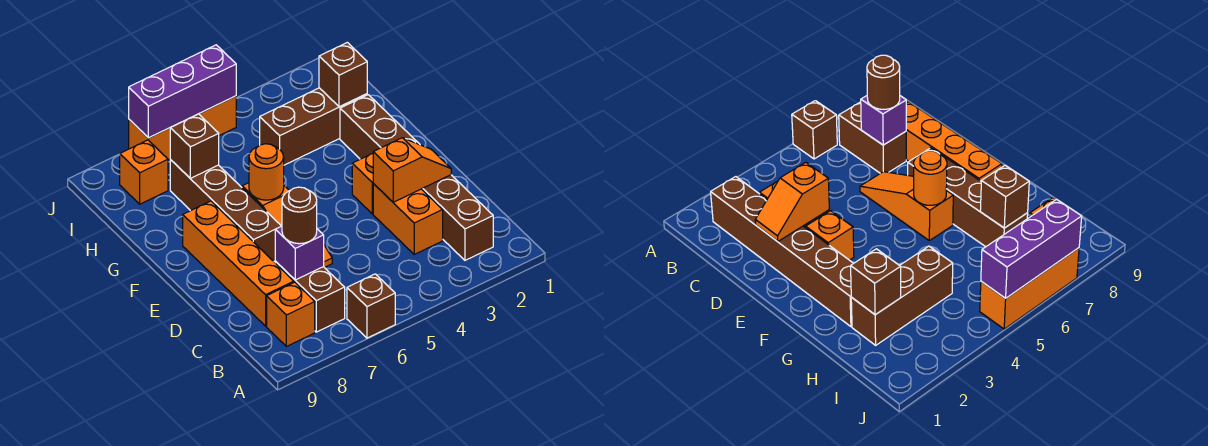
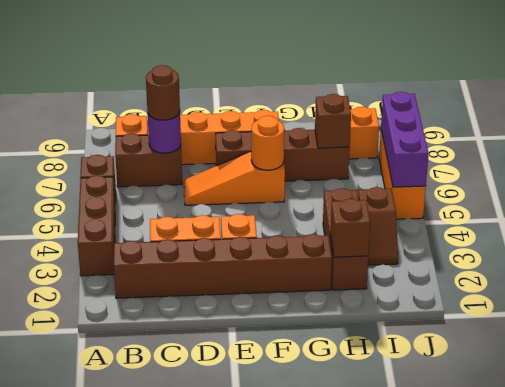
none -> brown brick A3:A5 level 1
purple brick C7 level 2 -> purple round brick C7 level 2
orange slope D2:D3 level 2 top 3 -> none
none -> brown slope I3:I4 level 1 top 4

